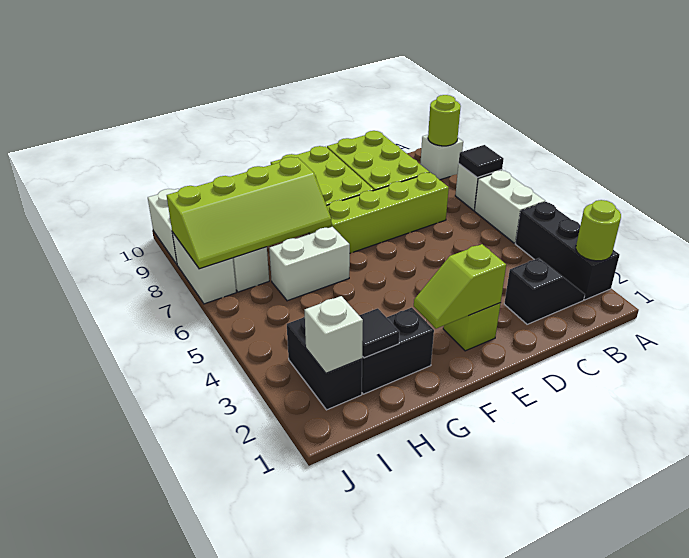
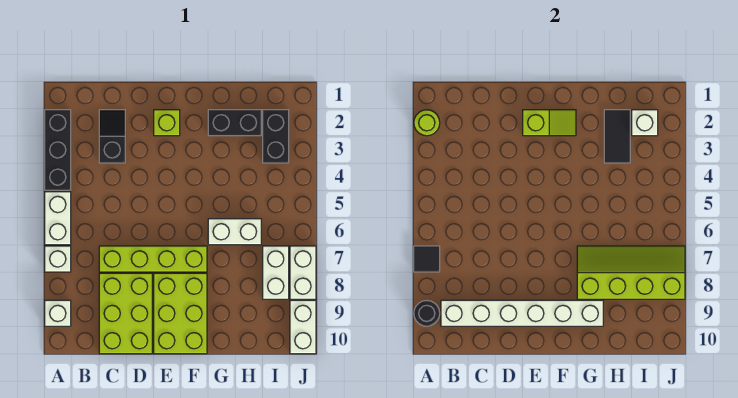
lime round brick A9 level 2 -> black round brick A9 level 2
black slope B2:C2 level 1 top C -> black slope C2:C3 level 1 top 3
none -> white brick B9:G9 level 2
black tile H2 level 2 -> black tile H2:H3 level 2

